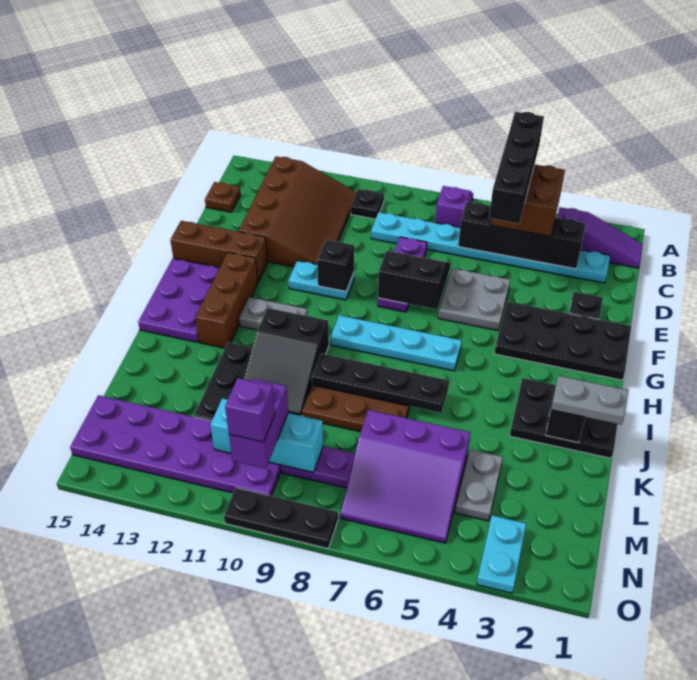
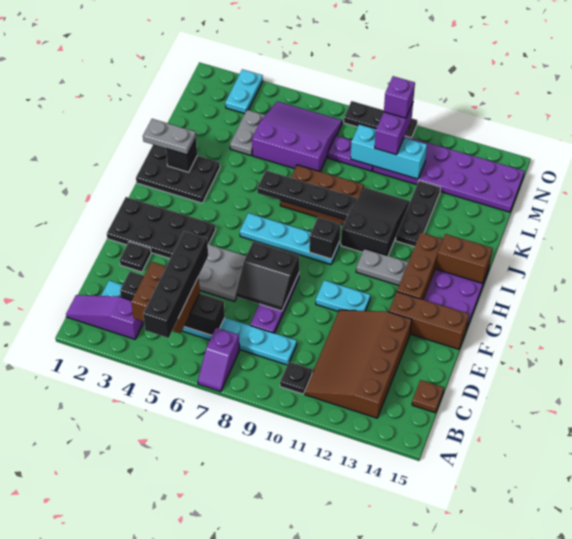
black brick F10 level 2 -> black brick H9 level 2
none -> brown brick I14:I15 level 2

